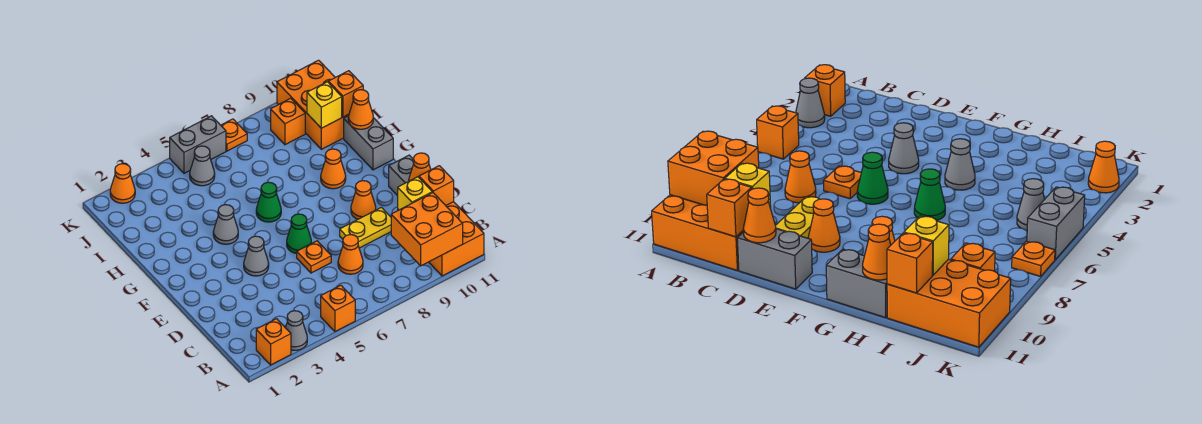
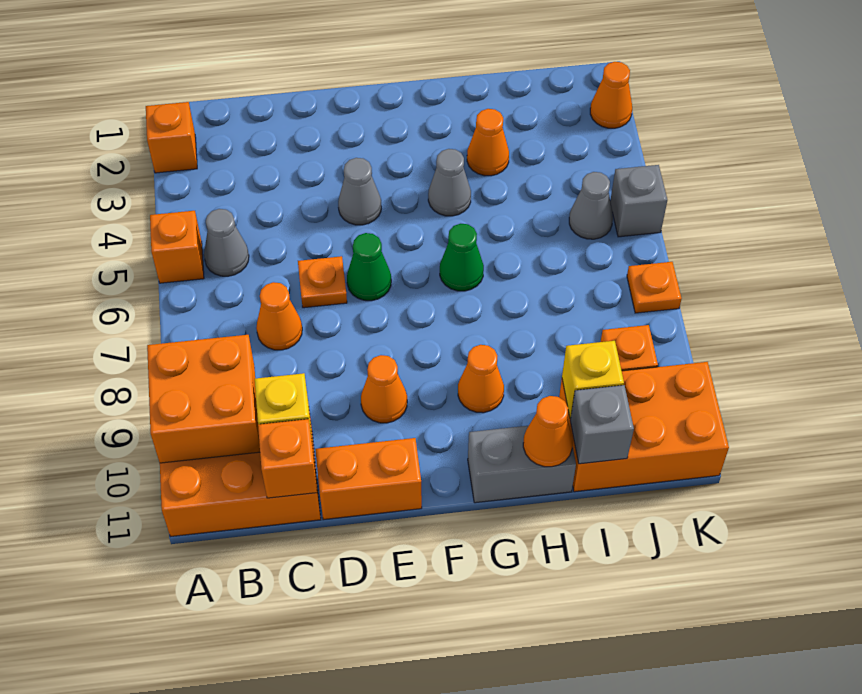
grey cone A3 level 1 -> grey cone B5 level 1
yellow plate D8:D9 level 1 -> none
grey brick D11:E11 level 1 -> orange brick D11:E11 level 1
orange cone D11 level 2 -> orange cone H3 level 1
orange brick I11 level 2 -> grey brick I11 level 2
grey brick K5:K6 level 1 -> grey brick K5 level 1

